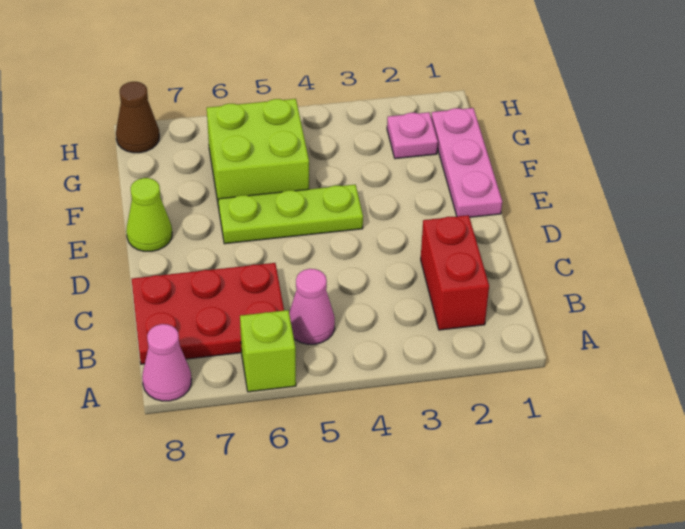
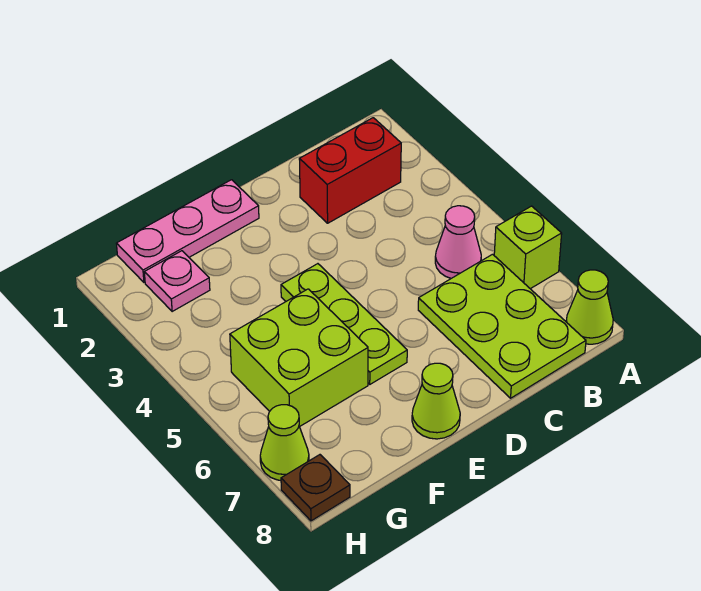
pink cone A8 level 1 -> lime cone A8 level 1
red plate B6:C8 level 1 -> lime plate B6:C8 level 1
none -> lime cone H7 level 1
brown cone H8 level 1 -> brown plate H8 level 1

